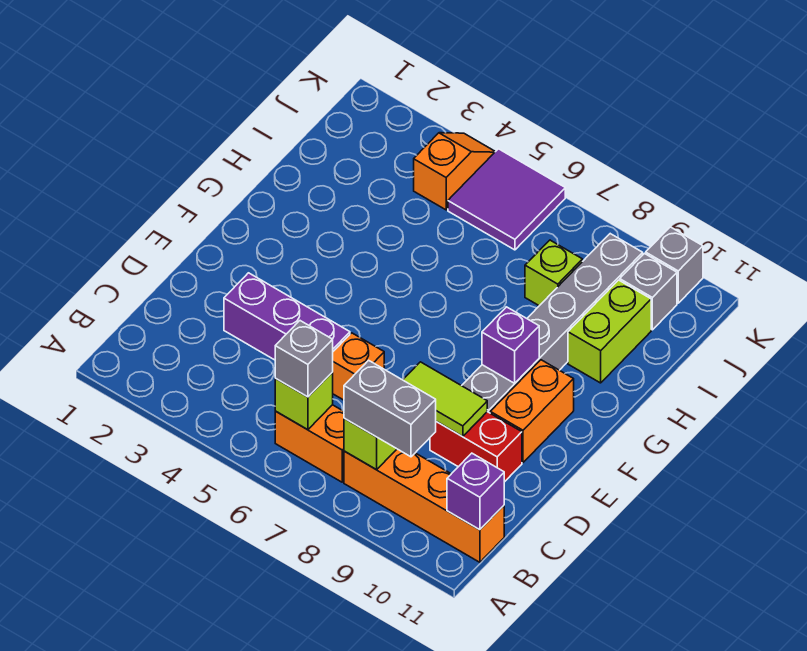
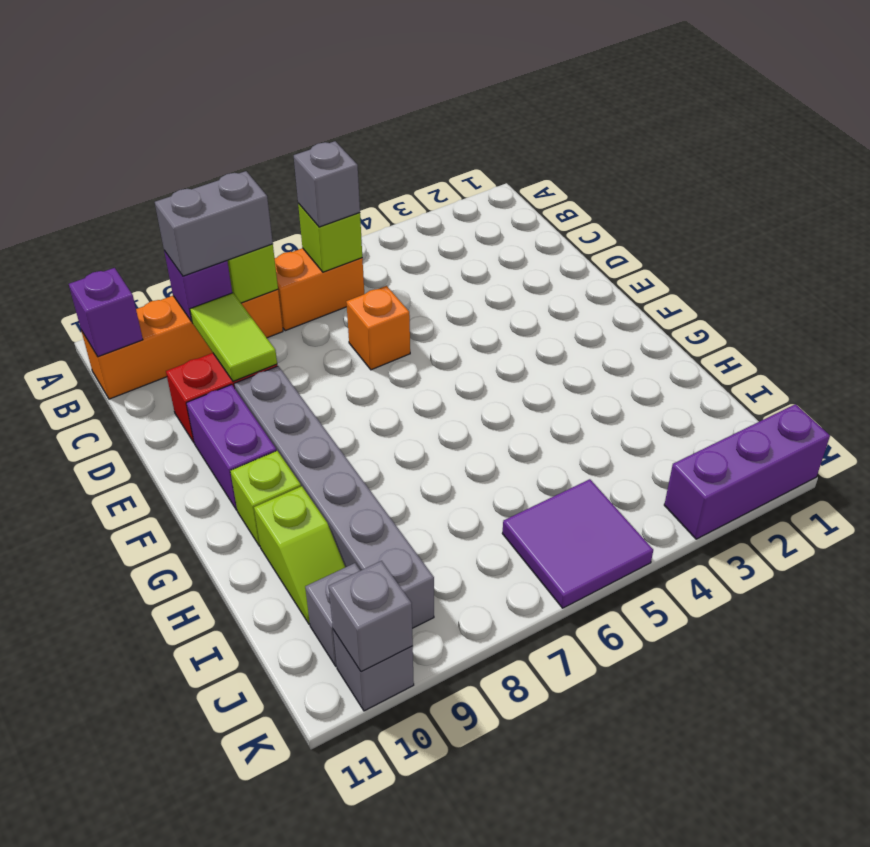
purple brick D3:D5 level 1 -> purple brick K1:K3 level 1
lime tile D8:D9 level 2 -> lime tile C9:D9 level 2
orange brick E10:F10 level 1 -> purple brick E10:F10 level 1
purple brick F9 level 2 -> purple brick B9 level 2
lime brick H10:I10 level 1 -> lime slope H10:I10 level 1 top H
lime brick I8 level 1 -> lime brick G10 level 1
orange slope J4:K4 level 1 top J -> none
none -> grey brick K10 level 2

